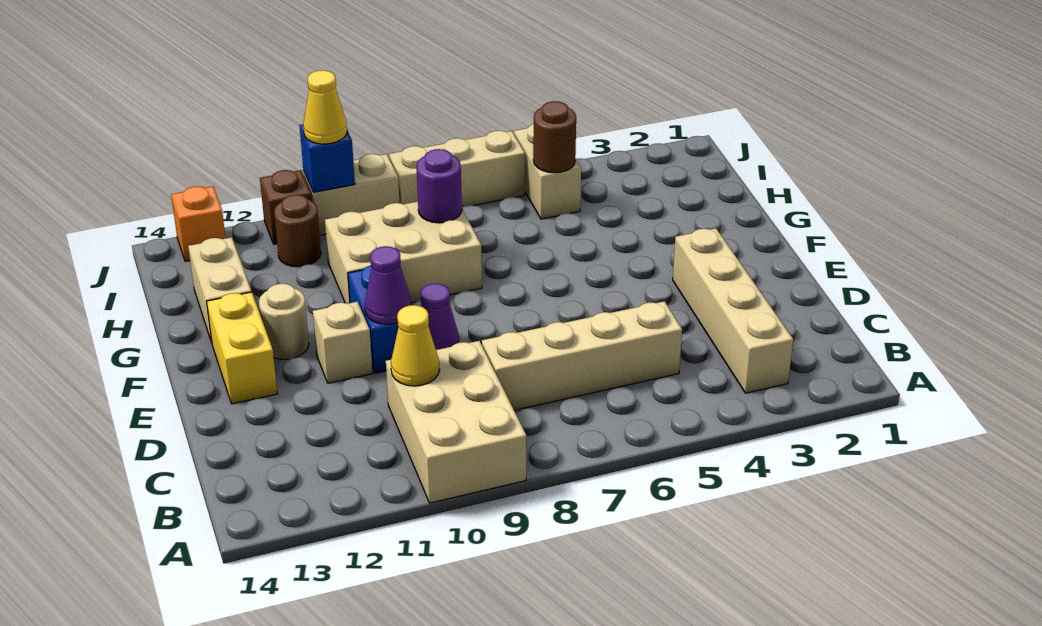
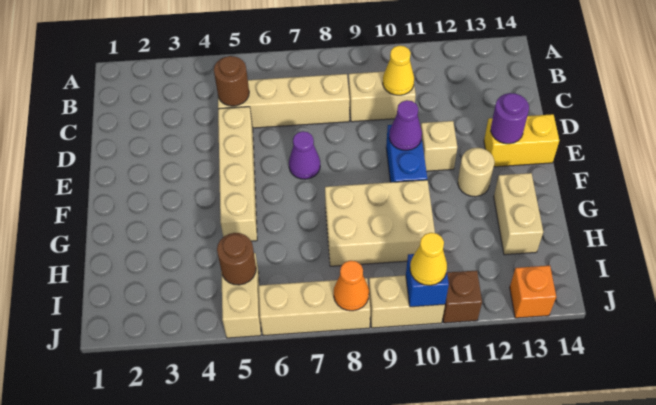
tan brick A9:C10 level 1 -> tan brick C9:C10 level 1
tan brick B3:E3 level 1 -> tan brick D5:G5 level 1
purple cone E9 level 1 -> purple cone E7 level 1
yellow brick E13:F13 level 1 -> yellow brick E13:E14 level 1
purple round brick H8 level 2 -> purple round brick E13 level 2
brown round brick I11 level 1 -> brown round brick C5 level 2
none -> orange cone J8 level 2

